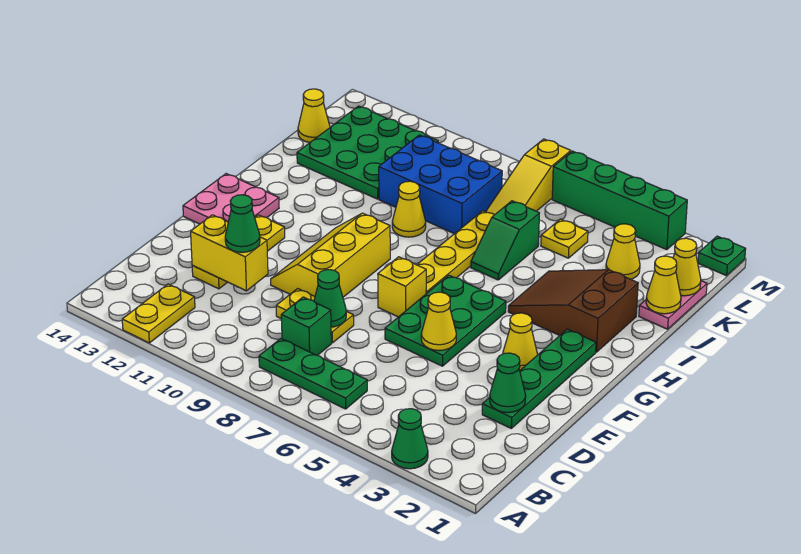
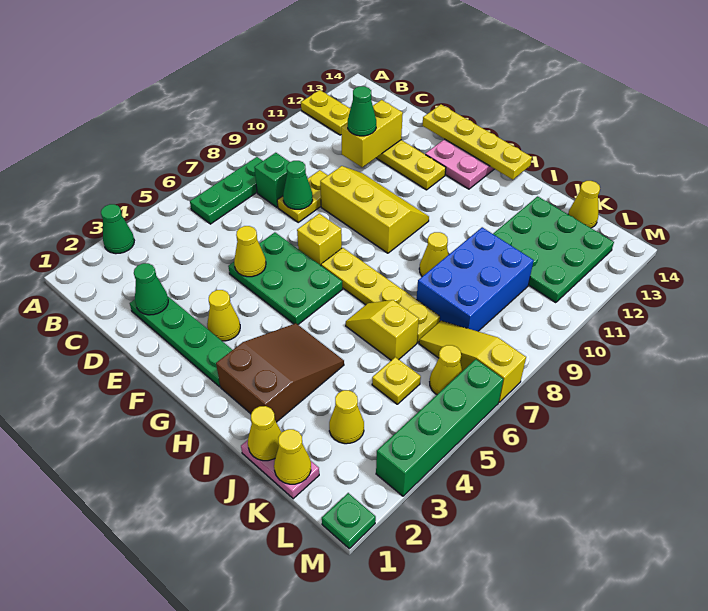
none -> yellow plate E14:H14 level 2
green slope I6:J6 level 1 top J -> yellow slope I6:J6 level 1 top J
none -> yellow cone L6 level 1

